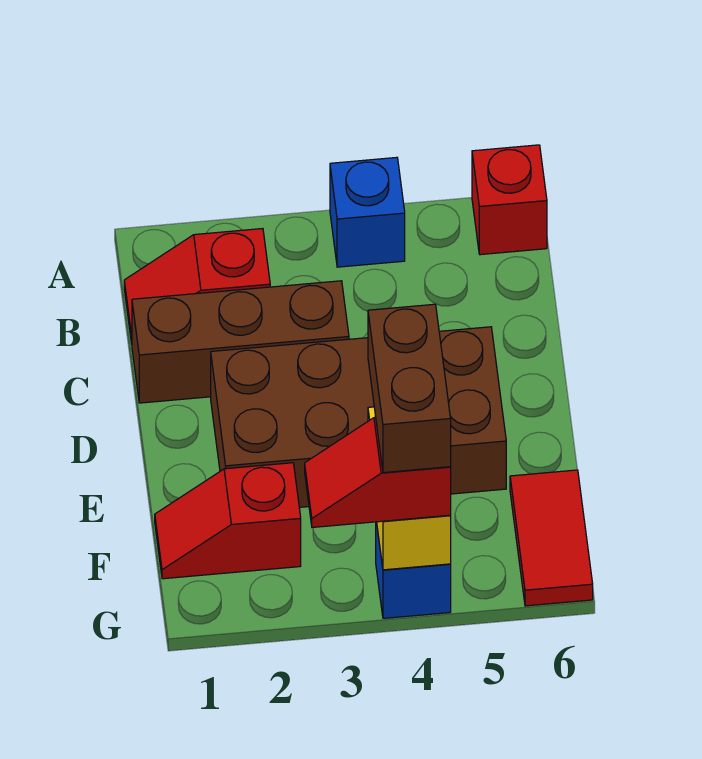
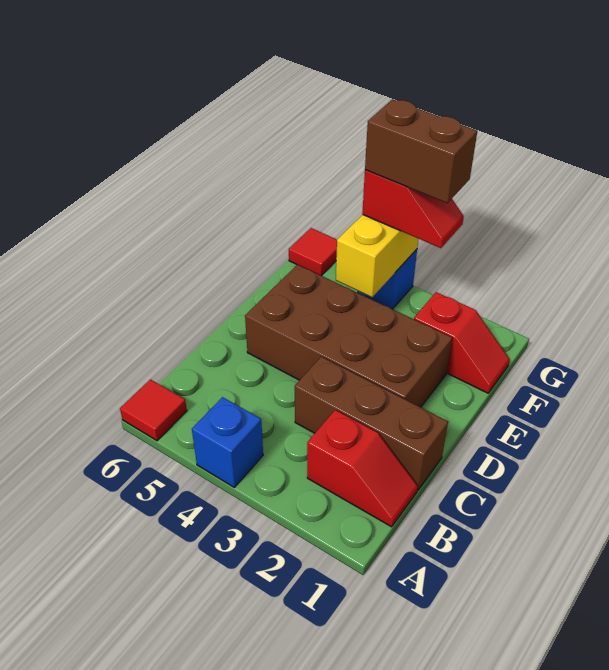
red brick A6 level 1 -> red tile A6 level 1
brown brick F4:G4 level 4 -> brown brick G3:G4 level 4
red tile F6:G6 level 1 -> red tile G6 level 1

